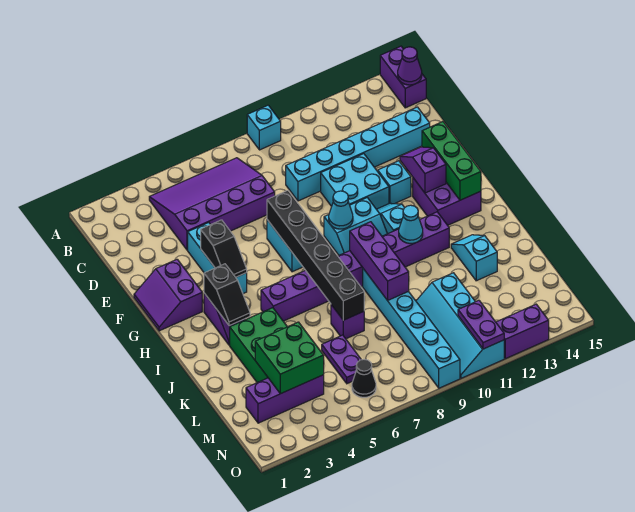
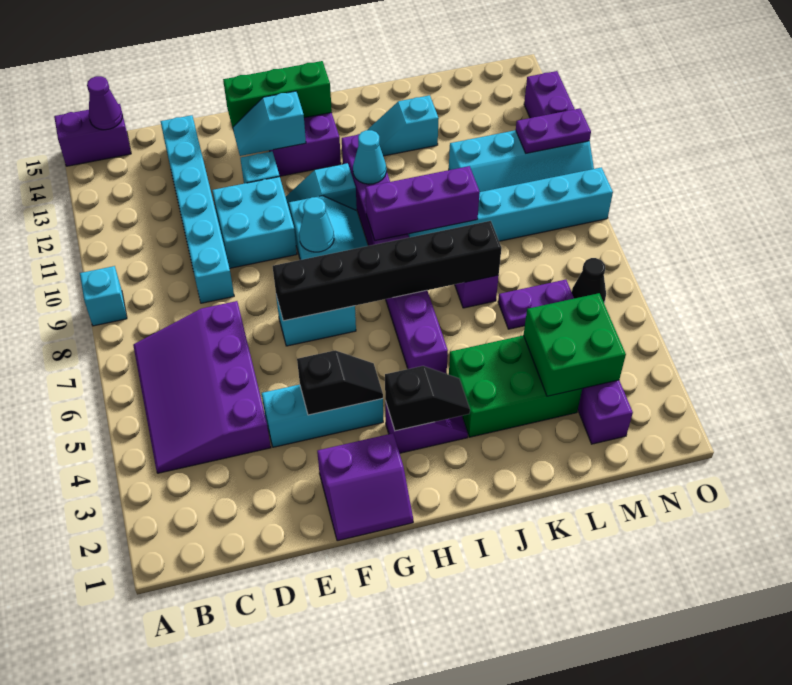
purple slope F13:G13 level 2 top G -> cyan slope F13:G13 level 2 top G

